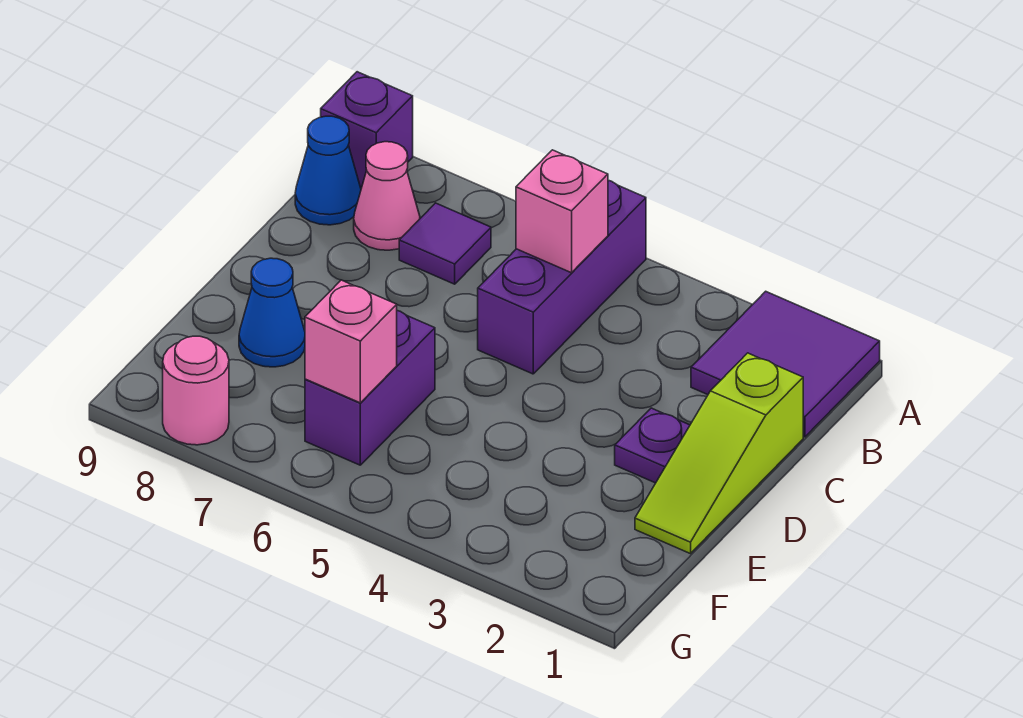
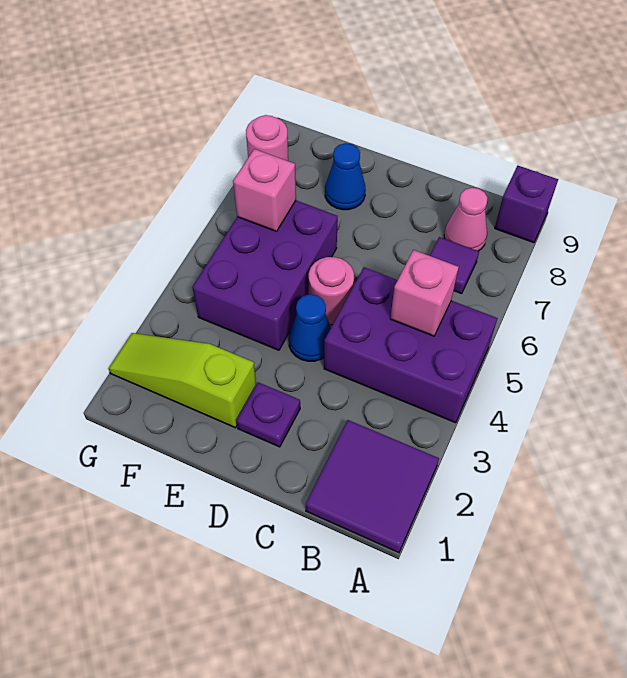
purple brick A5:C5 level 1 -> purple brick A4:C5 level 1
blue cone B9 level 1 -> blue cone D4 level 1
lime slope C1:E1 level 1 top C -> lime slope E2:G2 level 1 top E
none -> pink round brick D5 level 1
purple brick E6:F6 level 1 -> purple brick E4:F6 level 1

